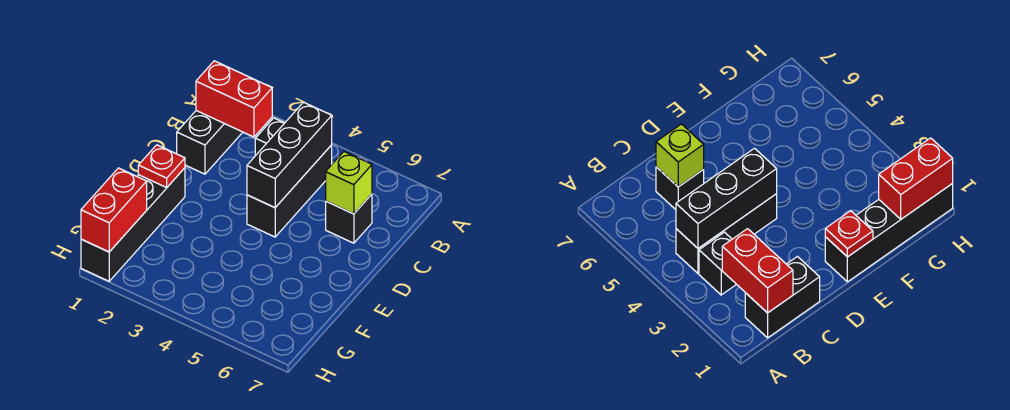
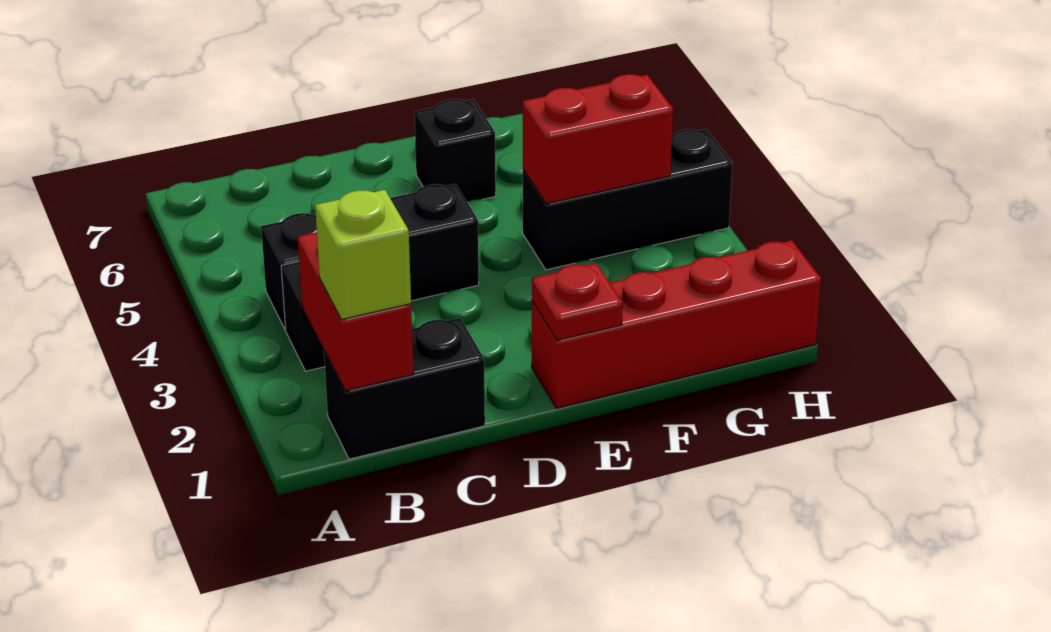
black brick B4:D4 level 2 -> black brick F4:H4 level 1
black brick C6 level 1 -> black brick E6 level 1
lime brick C6 level 2 -> lime brick B1 level 3
black brick E1:H1 level 1 -> red brick E1:H1 level 1
red brick G1:H1 level 2 -> red brick F4:G4 level 2

